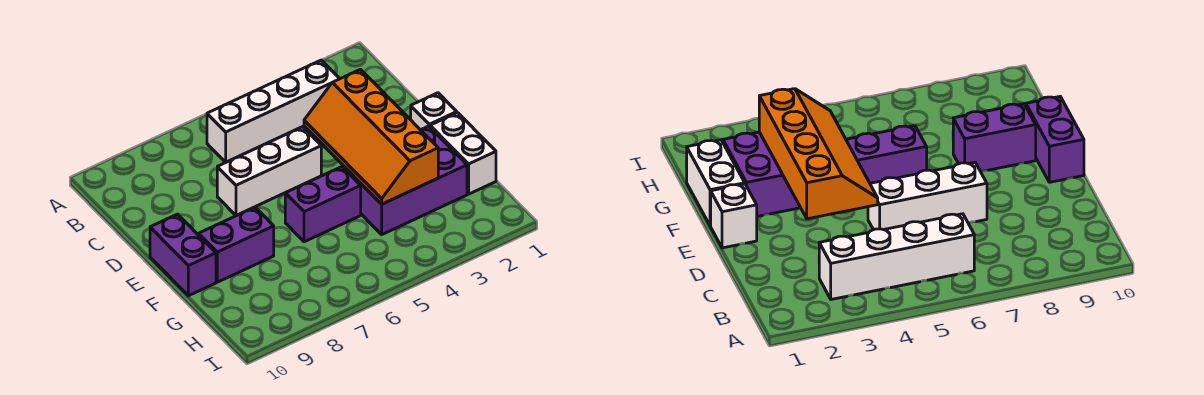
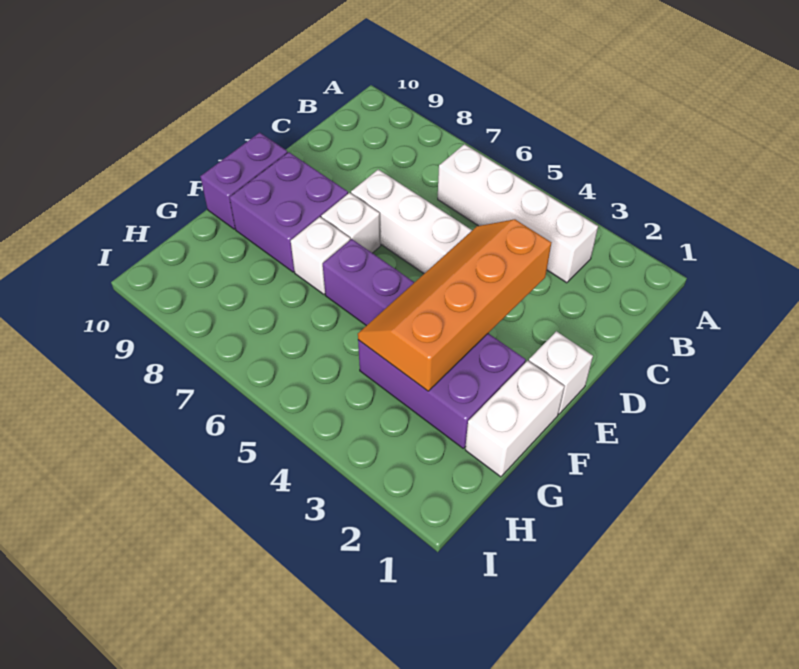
none -> white brick E7 level 1
none -> white brick F7 level 1
purple brick F8:F9 level 1 -> purple brick E8:F9 level 1

